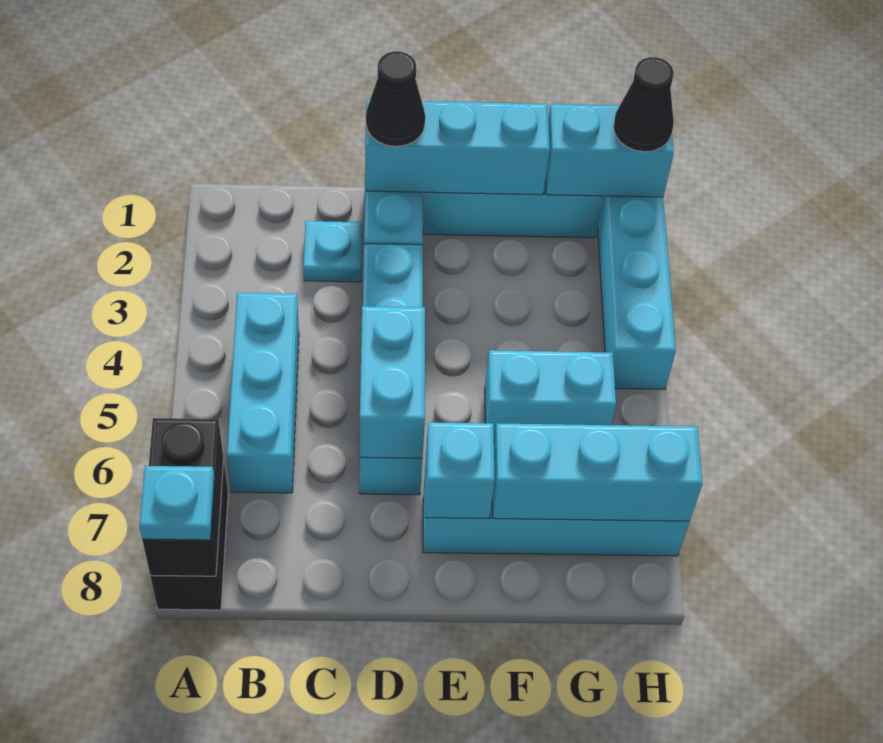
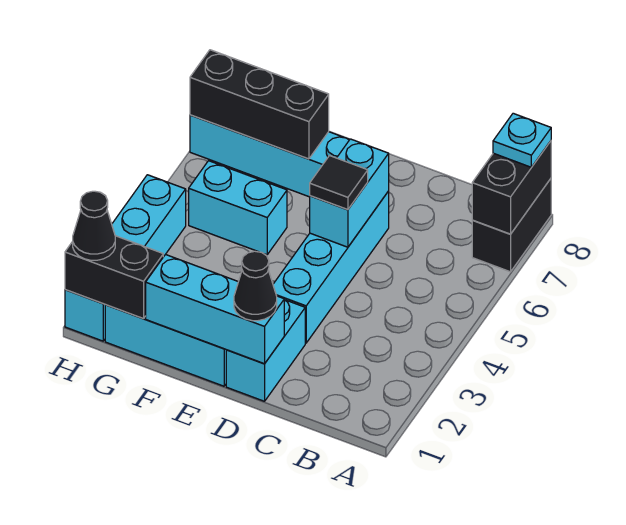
cyan brick B4:B6 level 1 -> none
cyan plate C2 level 1 -> none
none -> black tile D5 level 3
cyan brick E7 level 2 -> none
cyan brick F7:H7 level 2 -> black brick F7:H7 level 2
cyan brick G1:H1 level 2 -> black brick G1:H1 level 2

